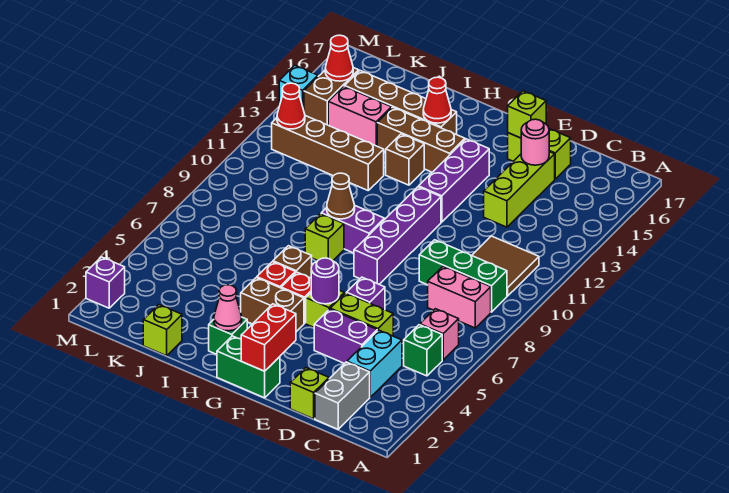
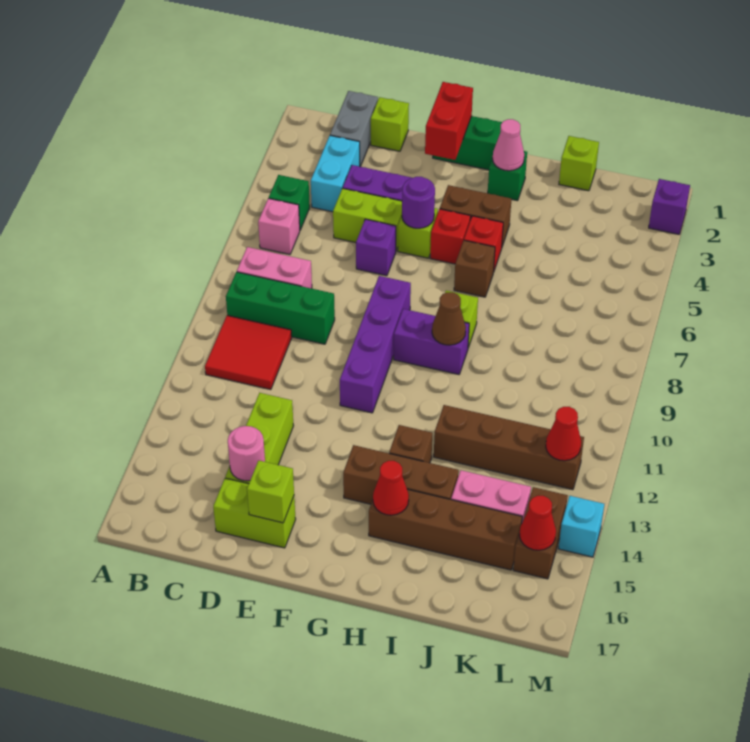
brown tile B10:C11 level 1 -> red tile B10:C11 level 1
purple brick F12:F14 level 1 -> none

